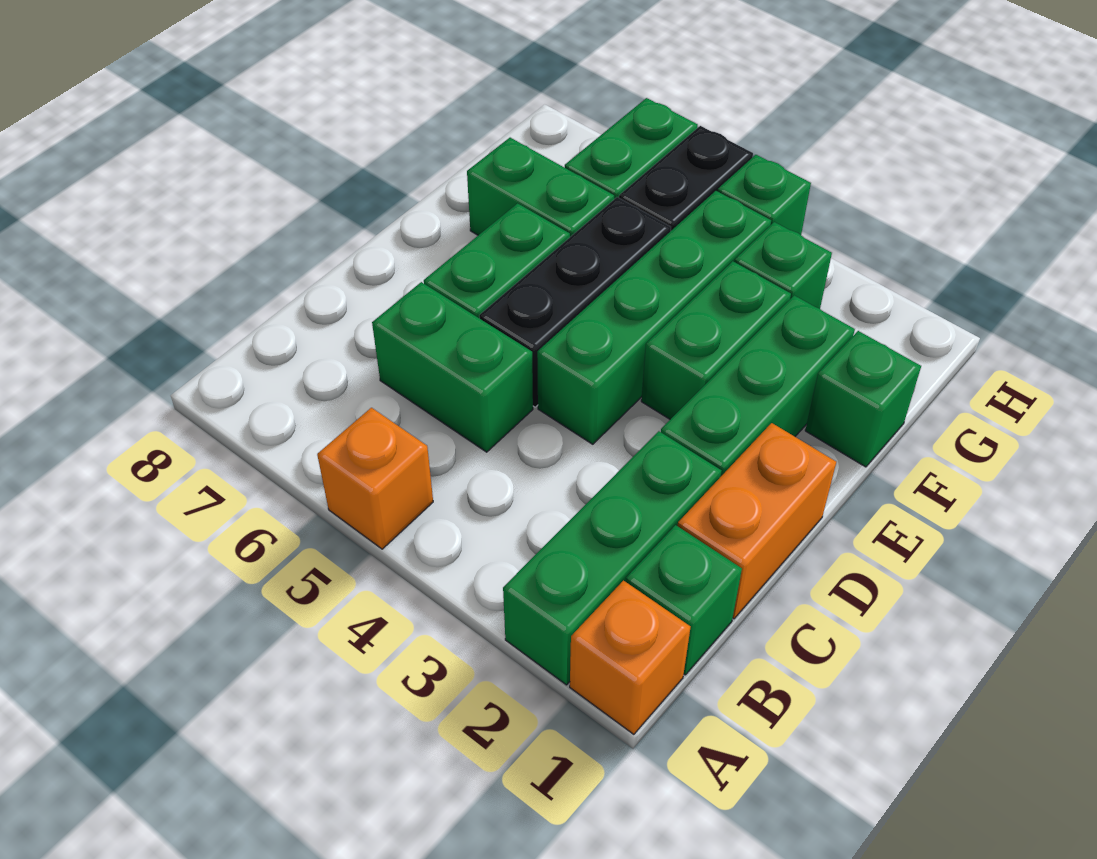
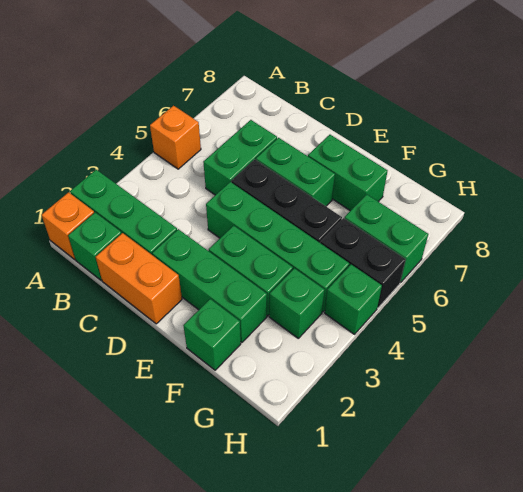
green brick F6:F7 level 1 -> green brick E7:F7 level 1

